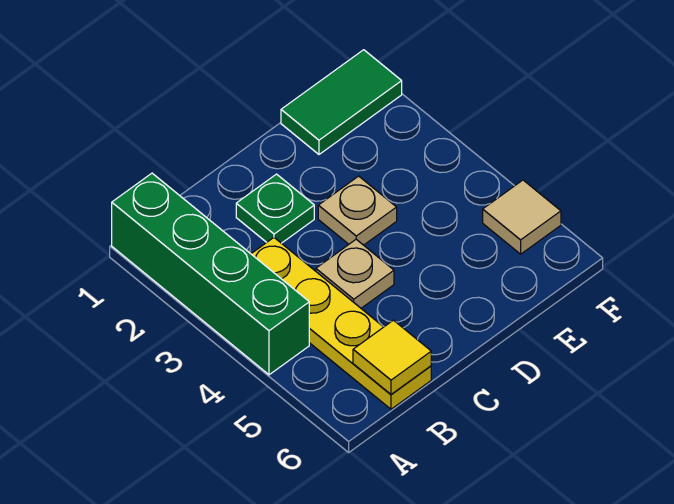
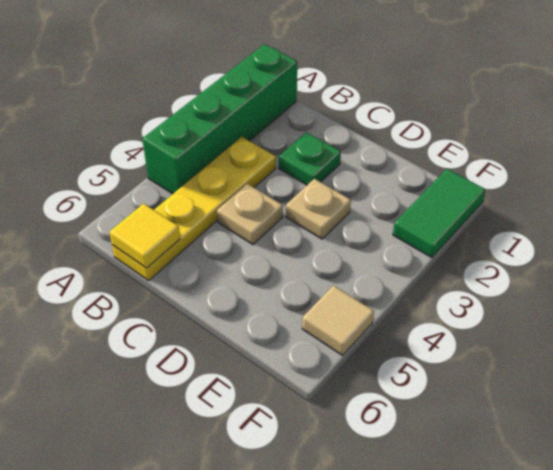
green tile E1:F1 level 1 -> green tile F1:F2 level 1

